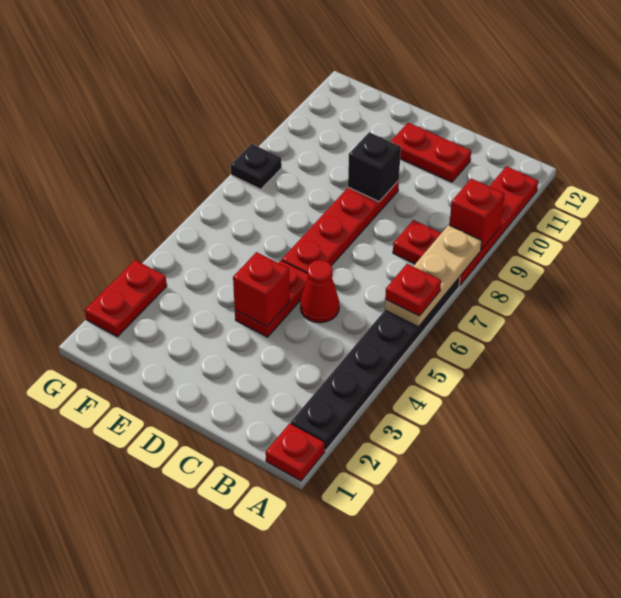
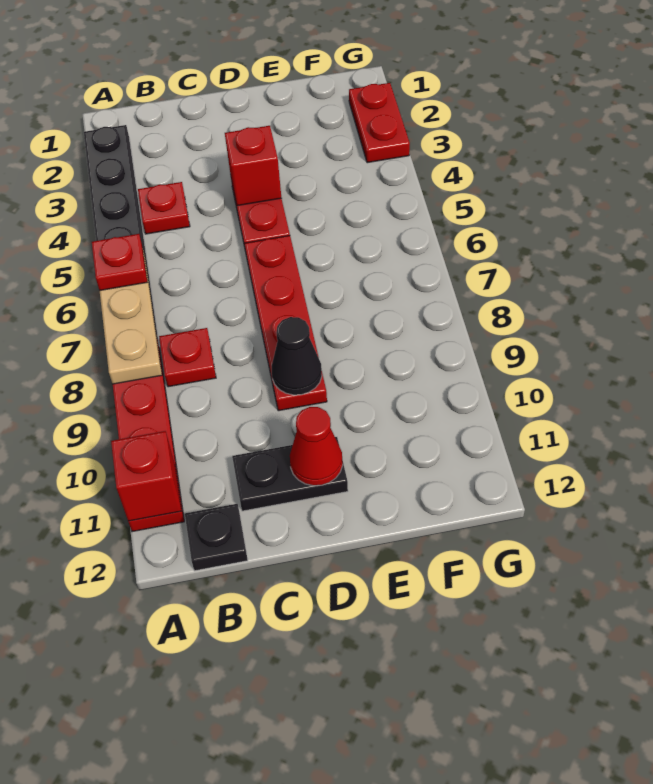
red plate A1 level 1 -> red plate B4 level 1
red brick A9 level 2 -> red brick A11 level 2
red cone C5 level 1 -> red cone D11 level 2
red plate C11:D11 level 1 -> black plate C11:D11 level 1
black brick D9 level 2 -> black cone D9 level 2
black plate G8 level 1 -> black plate B12 level 1

